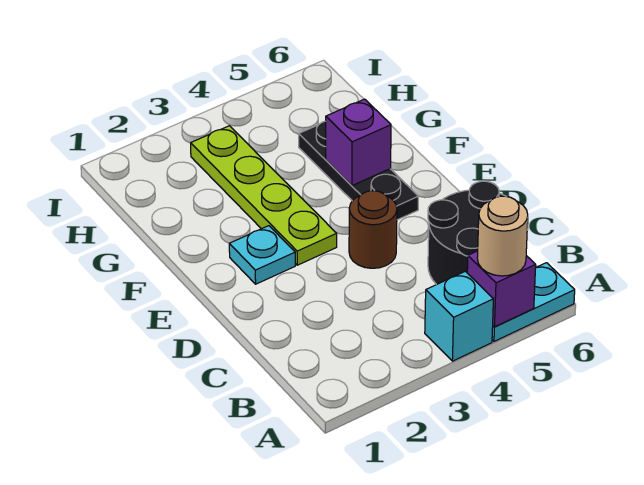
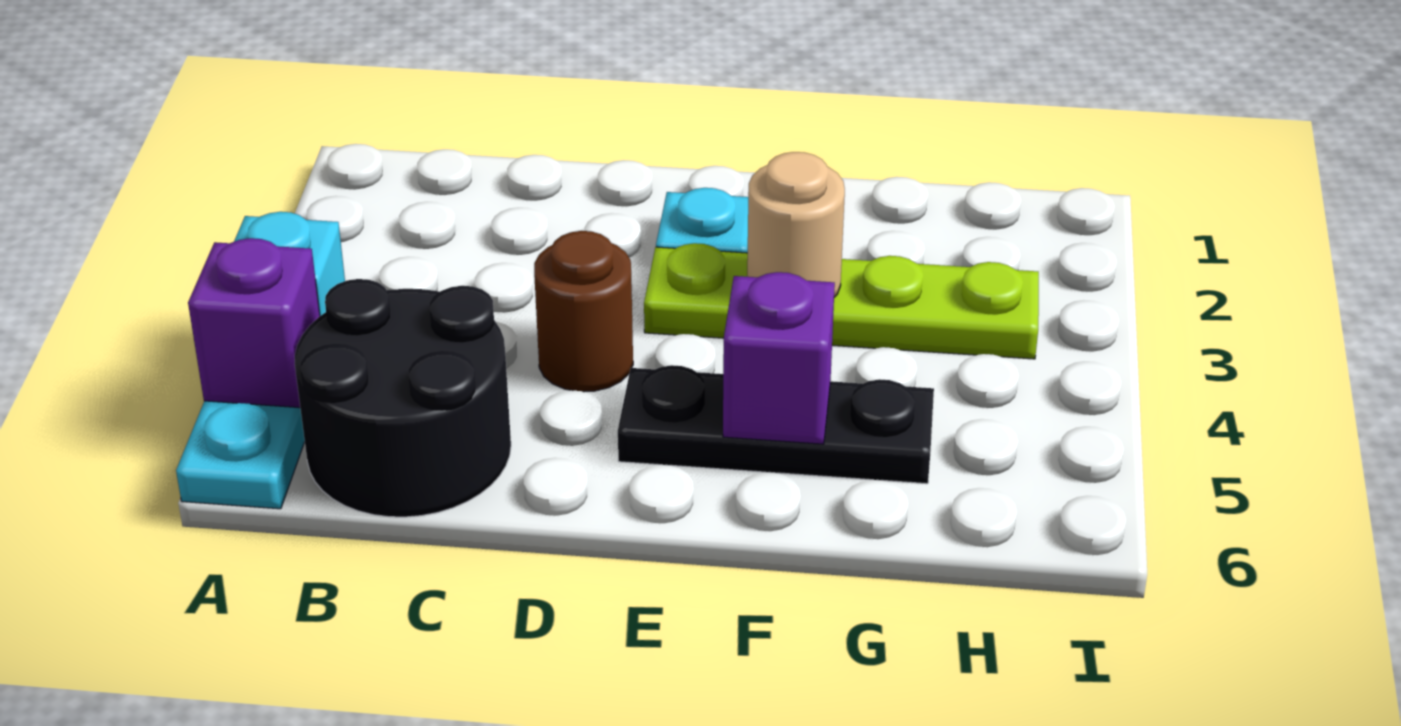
tan round brick A5 level 3 -> tan round brick F3 level 2

